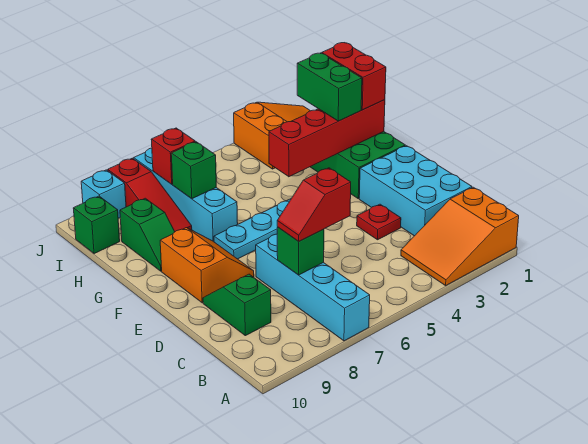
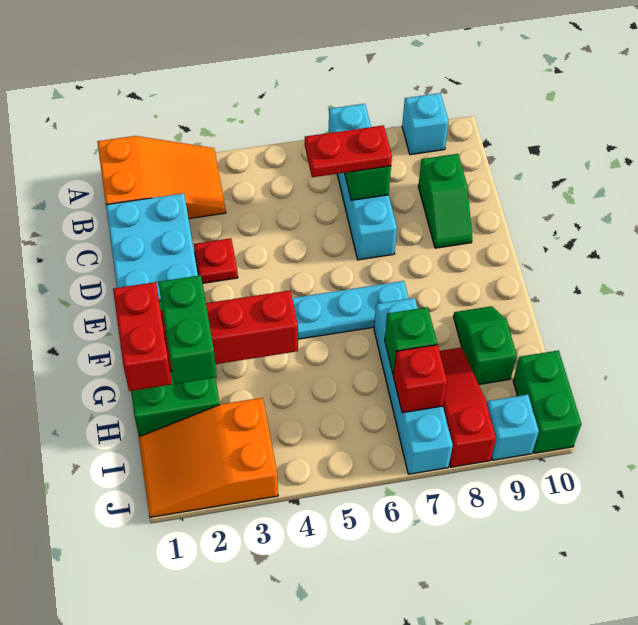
none -> cyan brick A9 level 1
red slope C6:C7 level 3 top 6 -> red plate C6:C7 level 3
orange slope E8:F9 level 1 top 9 -> none
green brick I10 level 1 -> green brick I10:J10 level 1

